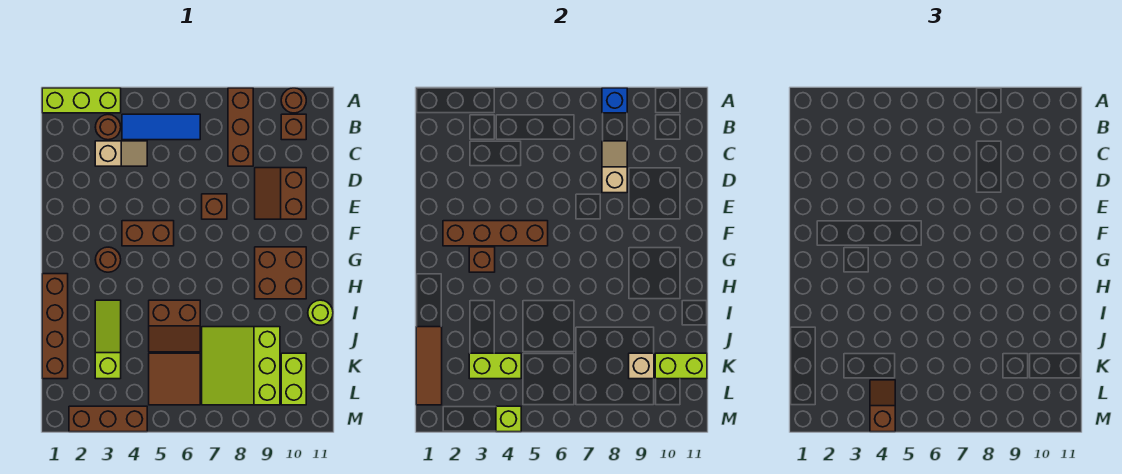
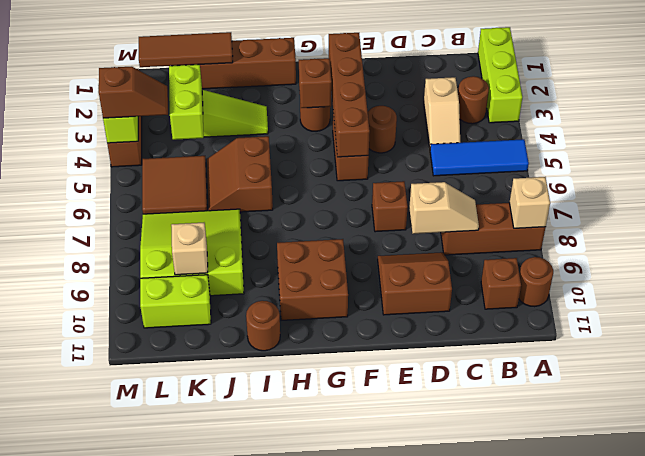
blue brick A8 level 2 -> tan brick A8 level 2
blue tile B4:B6 level 1 -> blue tile A5:C5 level 1
none -> brown round brick E4 level 1
lime round brick I11 level 1 -> brown round brick I11 level 1
lime brick K10:K11 level 2 -> none

